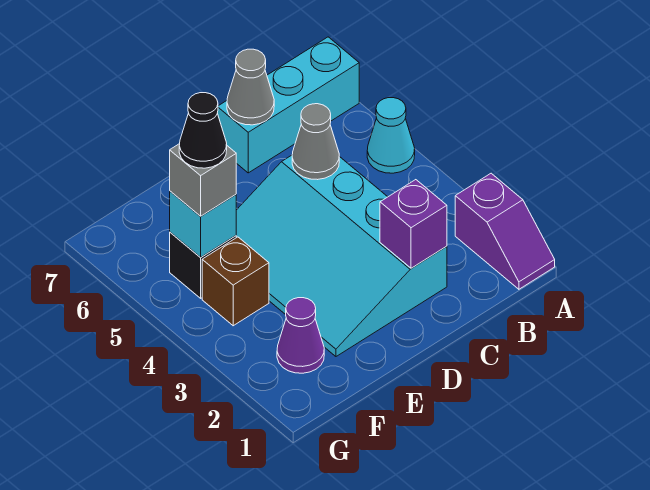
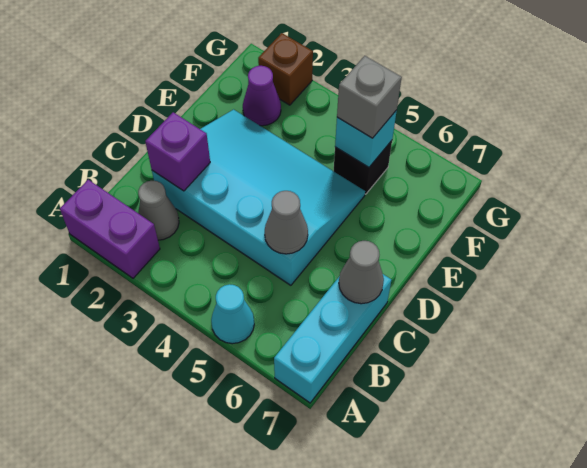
purple slope A1:A2 level 1 top 2 -> purple brick A1:A2 level 1
none -> grey cone B2 level 1
brown brick F4 level 1 -> brown brick G2 level 1
black cone F5 level 4 -> none

